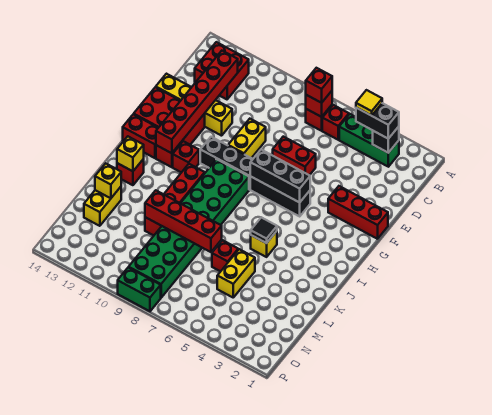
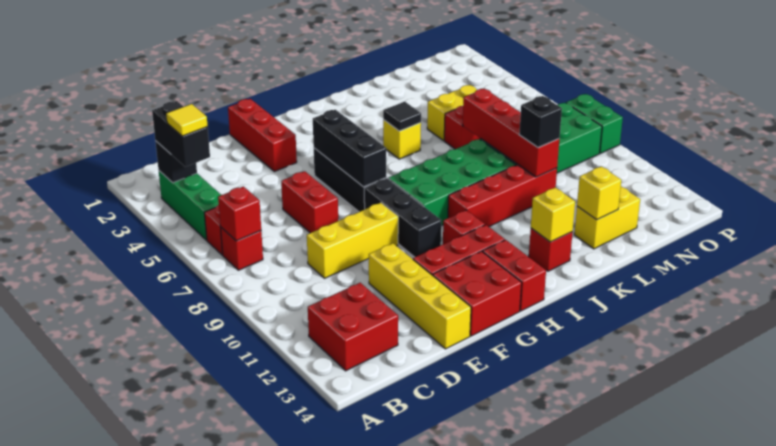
red brick B7 level 3 -> none
red brick C12:H12 level 2 -> none
yellow brick E9:F9 level 1 -> yellow brick D9:F9 level 1
none -> black brick L10 level 3

